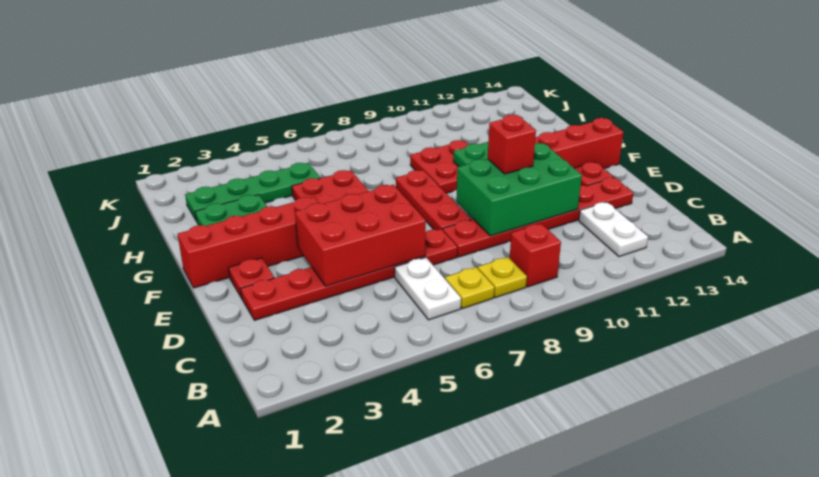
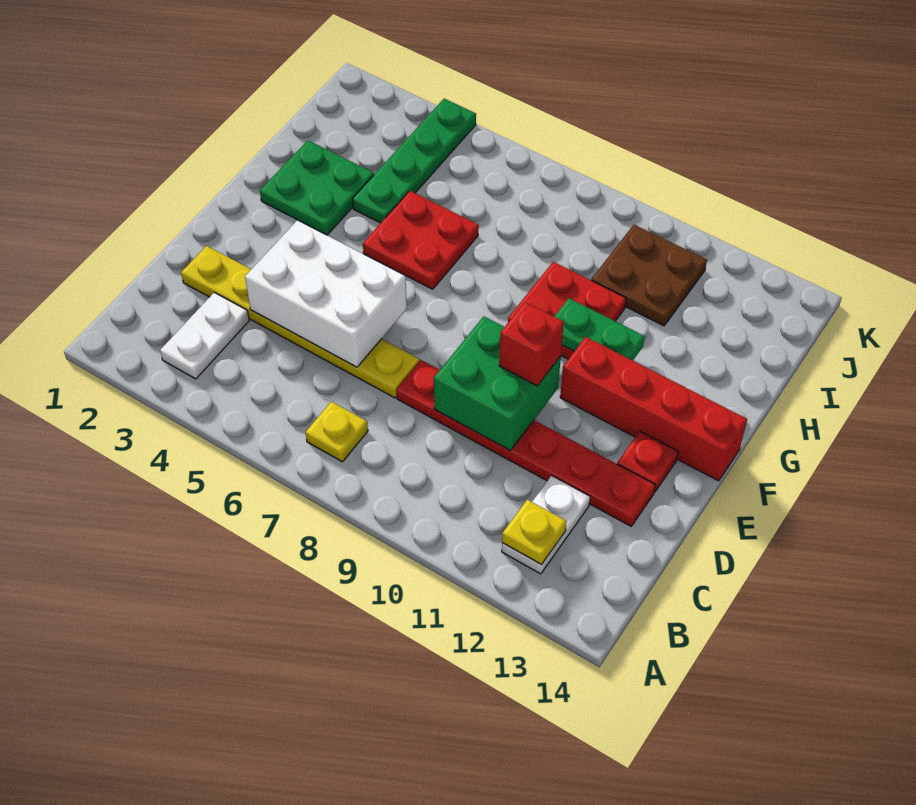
white plate B6:C6 level 1 -> white plate B3:C3 level 1
yellow plate B8 level 1 -> yellow plate B12 level 2
red brick B9 level 1 -> none
red plate D2:D7 level 1 -> yellow plate D2:D7 level 1
red brick D4:E6 level 2 -> white brick D4:E6 level 2
green brick D9:E11 level 2 -> green brick D9:E10 level 2
red plate E2 level 1 -> none
red plate E8:G8 level 1 -> none
red brick F1:F4 level 1 -> none
green plate I2:I5 level 1 -> green plate H4:K4 level 1
none -> brown plate I10:J11 level 1

